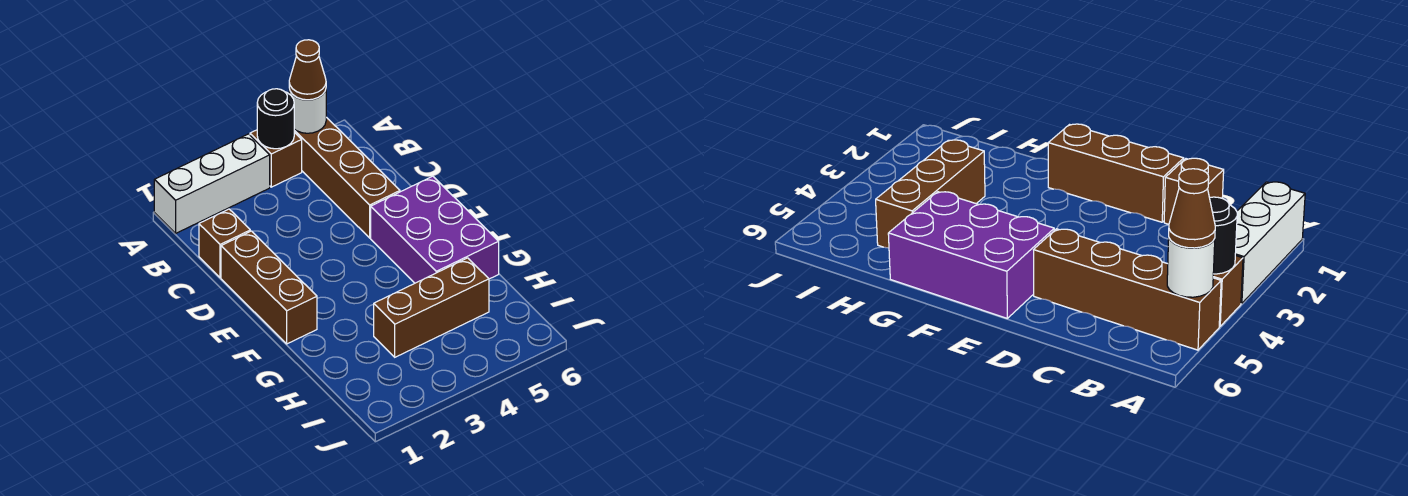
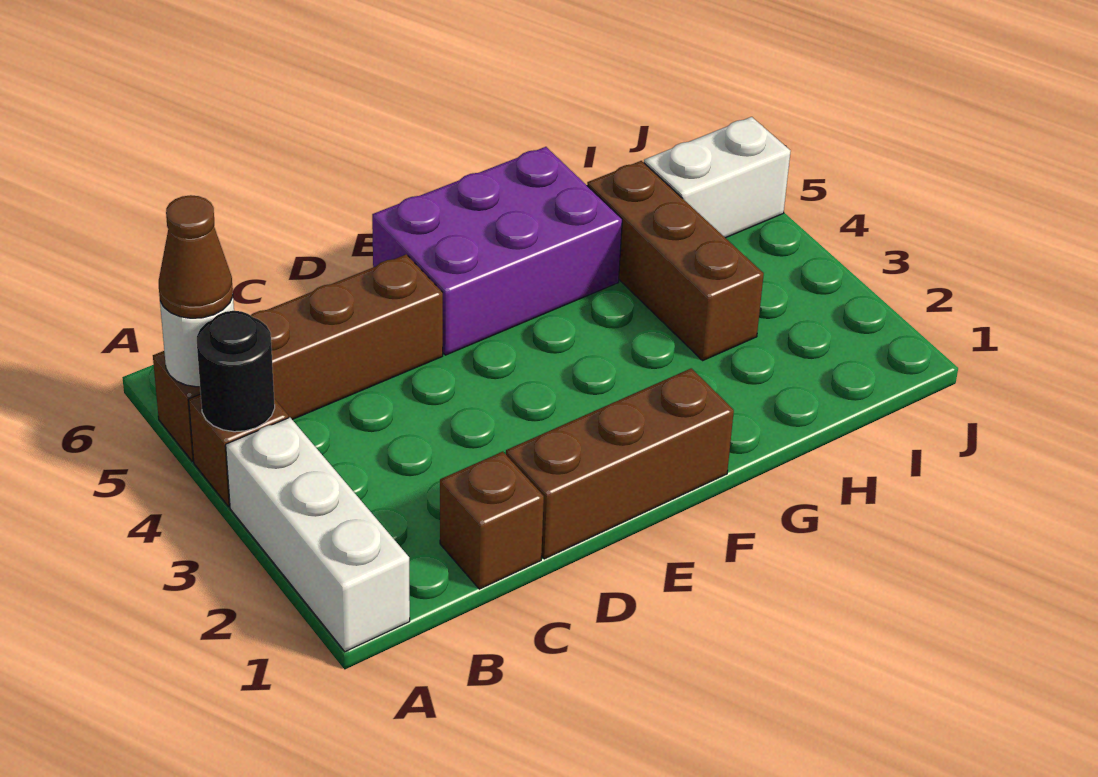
none -> white brick I5:J5 level 1

